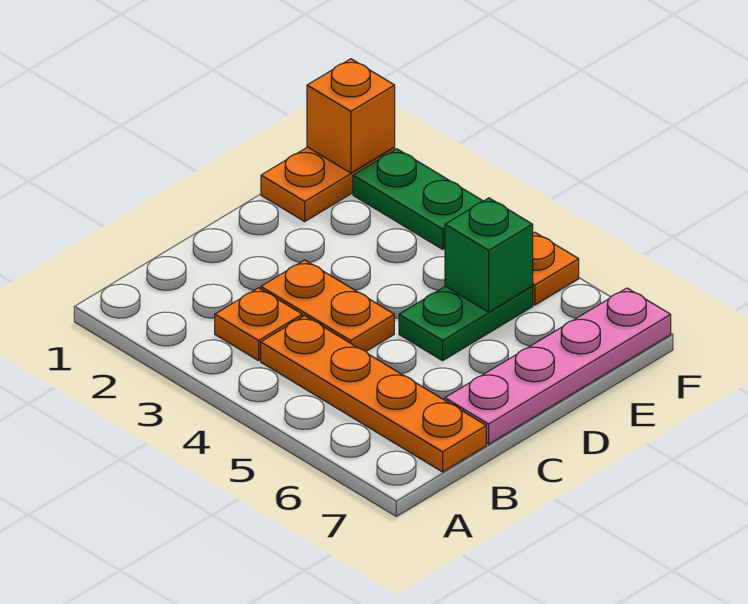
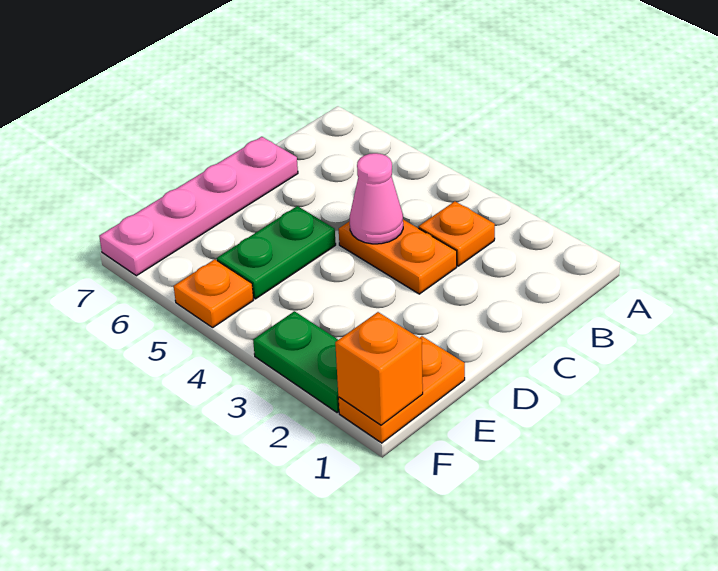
orange plate B4:B7 level 1 -> none
none -> pink cone C4 level 2
green brick E5 level 2 -> none

